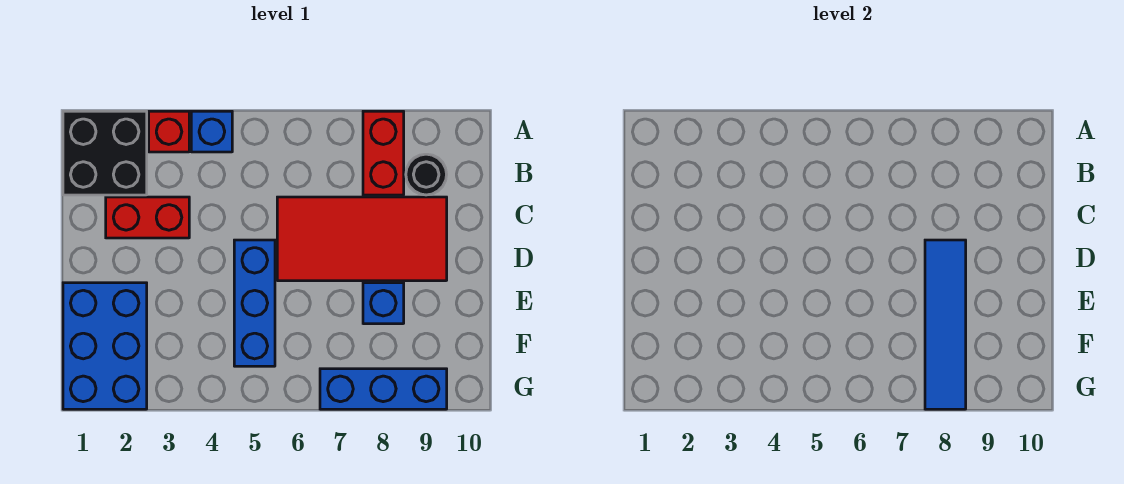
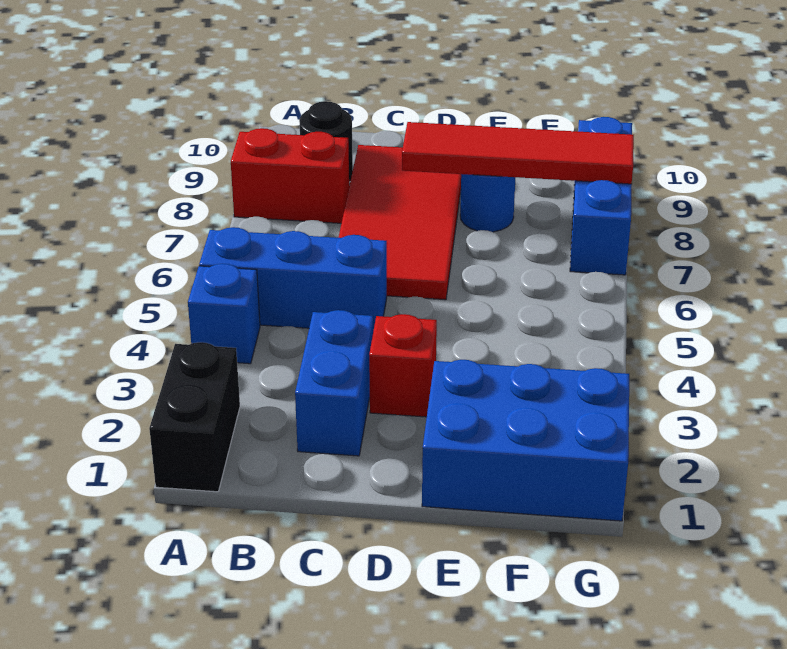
black brick A1:B2 level 1 -> black brick A1:A2 level 1
red brick A3 level 1 -> red brick D3 level 1
red brick C2:C3 level 1 -> blue brick C2:C3 level 1
blue brick D5:F5 level 1 -> blue brick A5:C5 level 1
blue tile D8:G8 level 2 -> red tile D8:G8 level 2
blue brick E8 level 1 -> blue round brick E8 level 1

